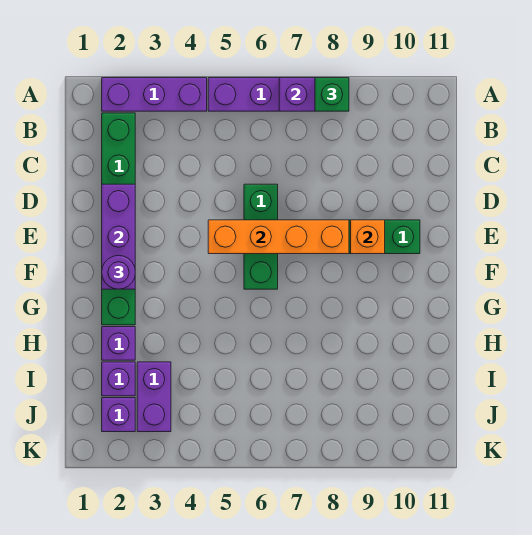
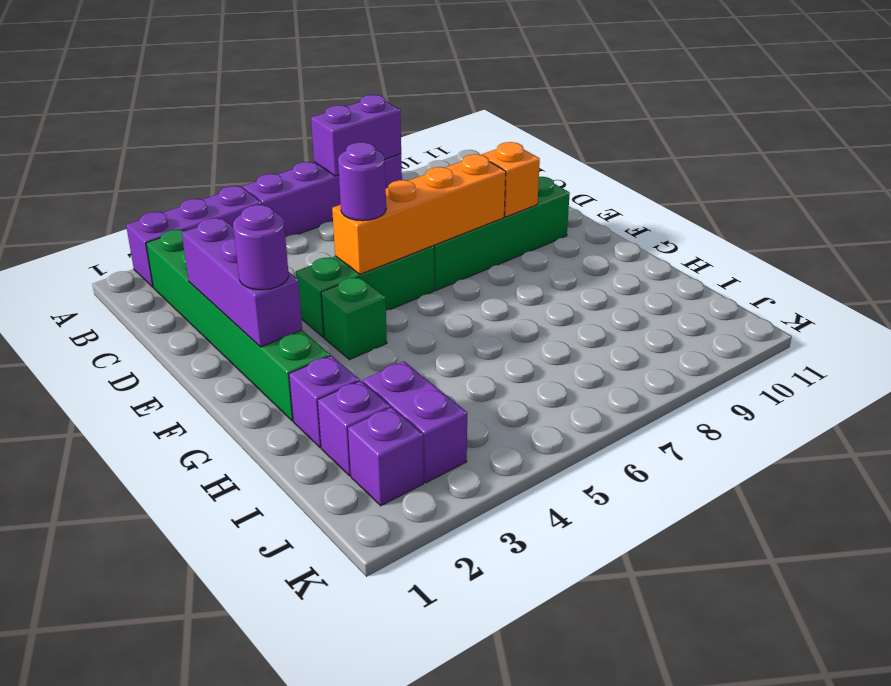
green brick A8 level 3 -> green brick F4 level 1
green brick D6:F6 level 1 -> green brick E4:E6 level 1
none -> purple round brick E5 level 3

